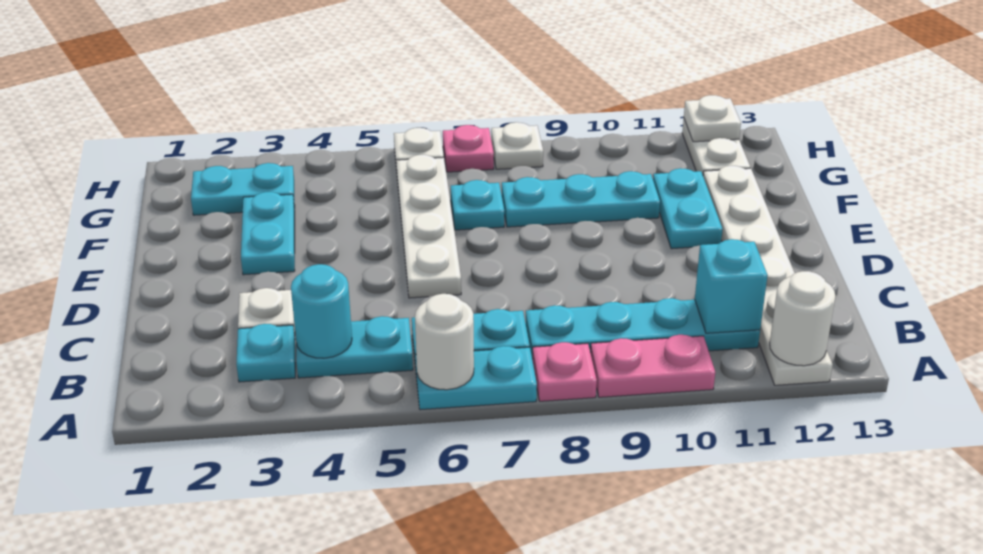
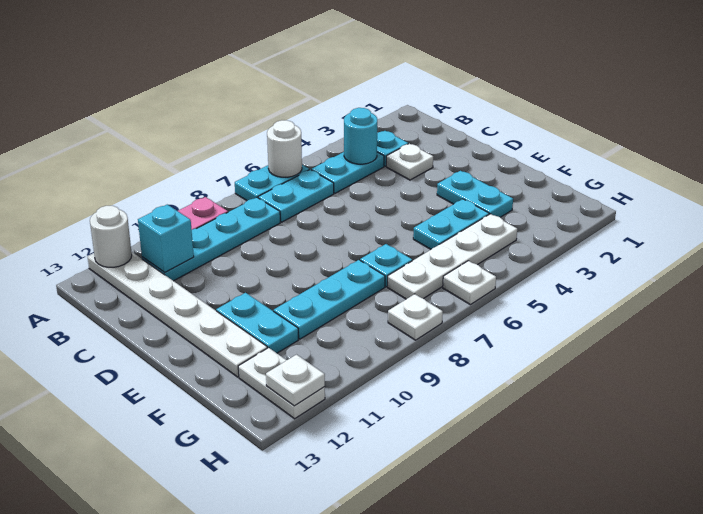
pink plate A8 level 1 -> none
white plate D6:G6 level 1 -> white plate G4:G7 level 1
cyan plate G2:G3 level 1 -> cyan plate F4:F5 level 1
pink plate H7 level 1 -> none

